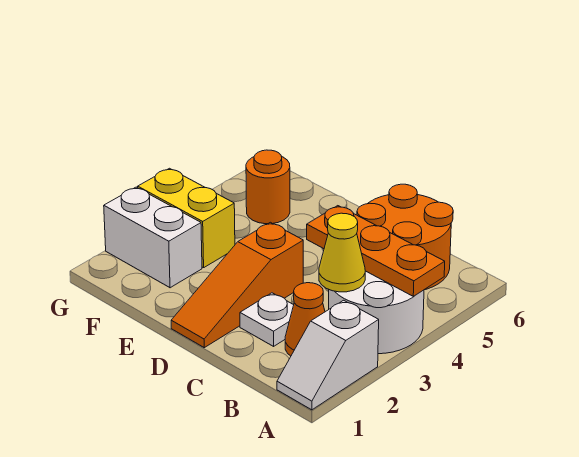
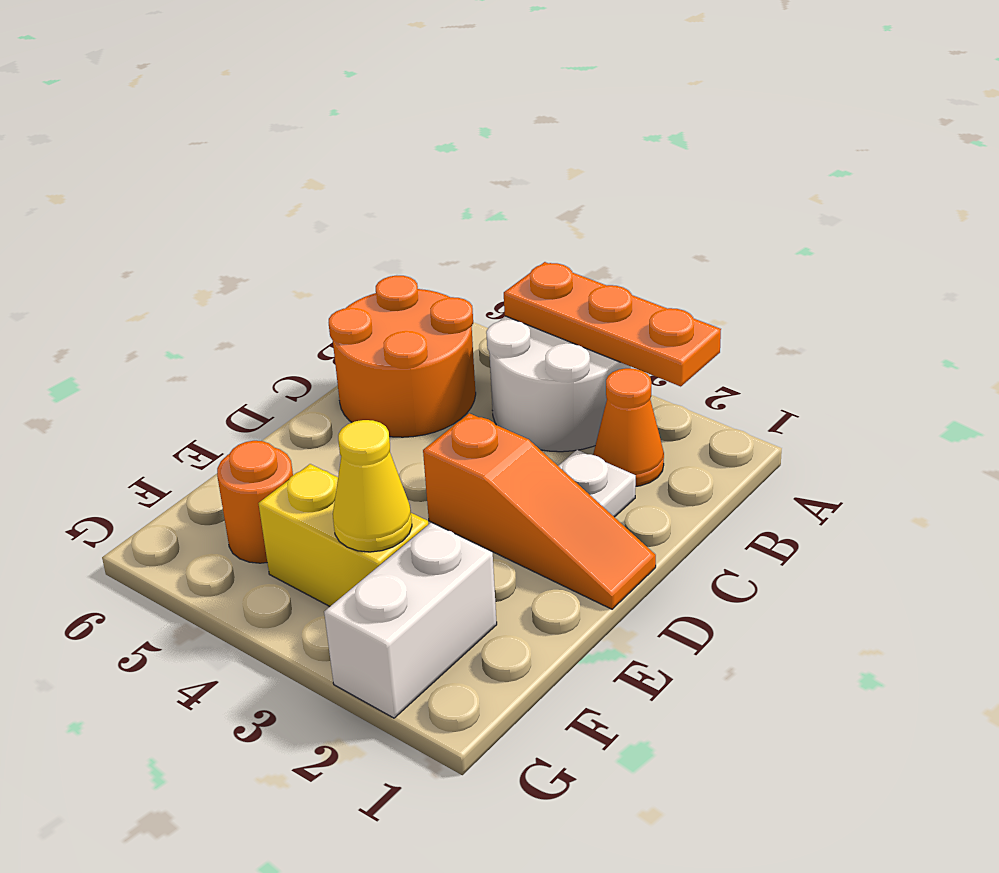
white slope A1:A2 level 1 top 2 -> none
orange plate A4:C4 level 2 -> orange plate A2:A4 level 2
yellow cone B3 level 2 -> yellow cone F3 level 2
yellow brick F3:G3 level 1 -> yellow brick F3:F4 level 1

